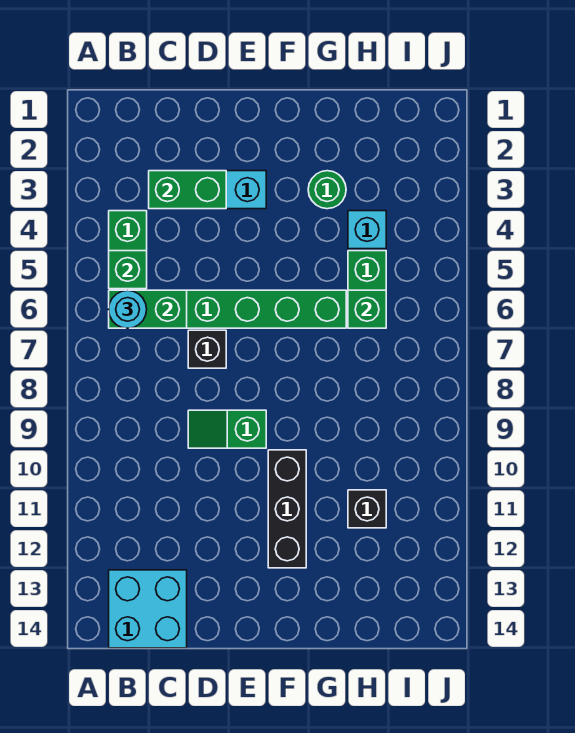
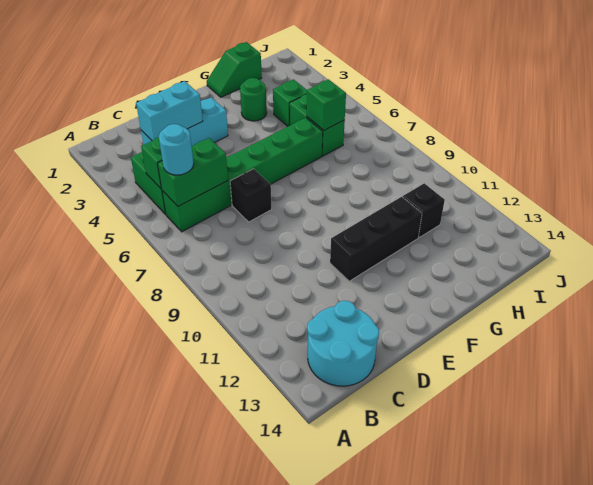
cyan brick B13:C14 level 1 -> cyan round brick B13:C14 level 1
green brick C3:D3 level 2 -> cyan brick C3:D3 level 2
green slope D9:E9 level 1 top E -> green slope G1:H1 level 1 top H
black brick F10:F12 level 1 -> black brick E11:G11 level 1
cyan brick H4 level 1 -> green brick H4 level 1

